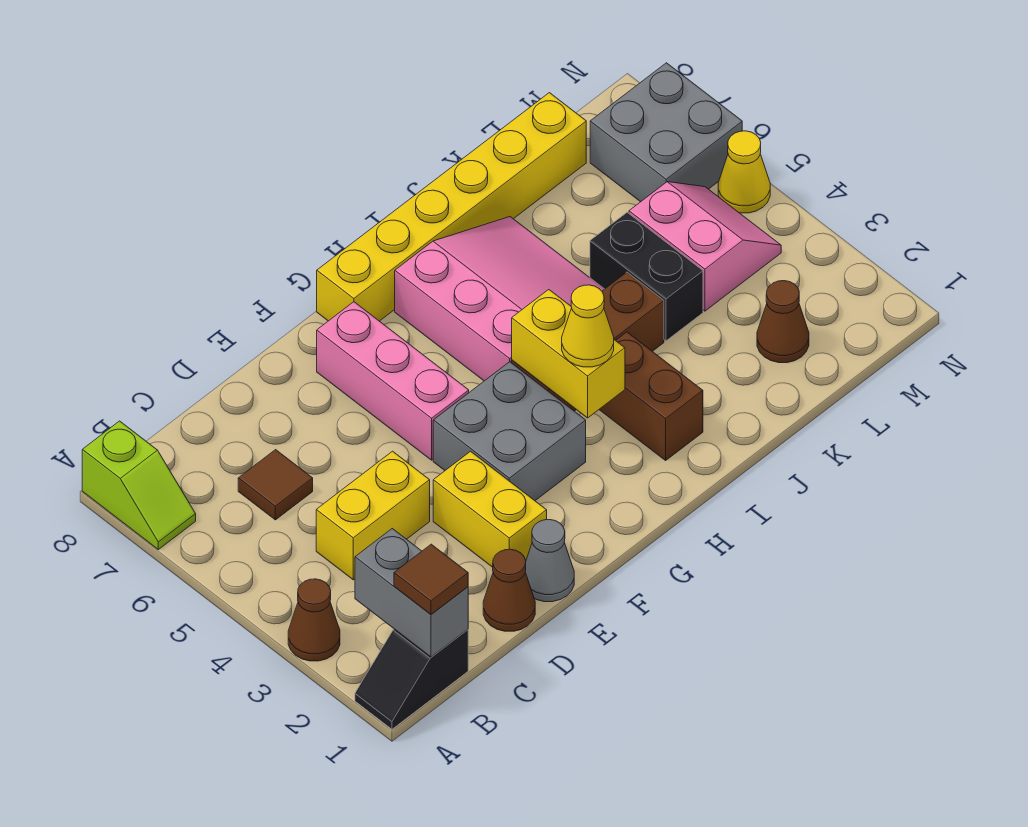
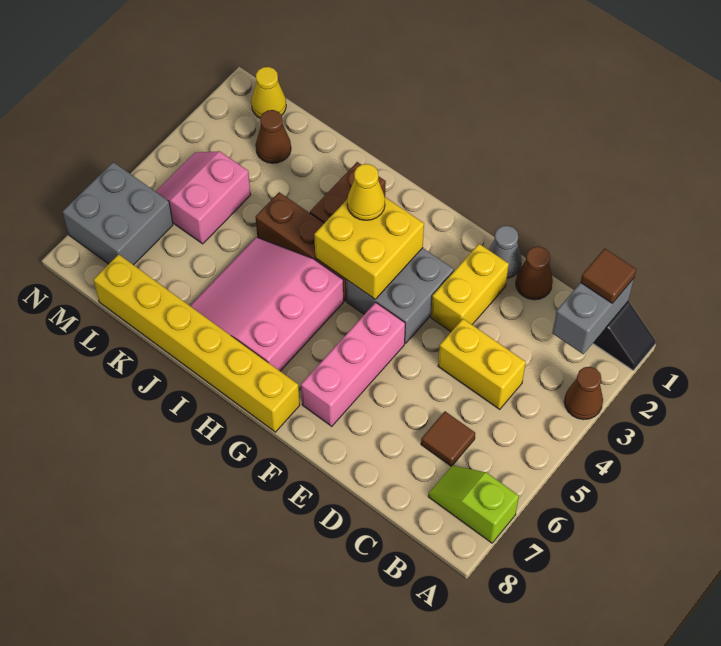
lime slope A7:A8 level 1 top 8 -> lime slope A7:B7 level 1 top A
yellow brick H3:H4 level 2 -> yellow brick G3:H4 level 2
black brick K4:K5 level 1 -> none
yellow cone N5 level 1 -> yellow cone M1 level 1

